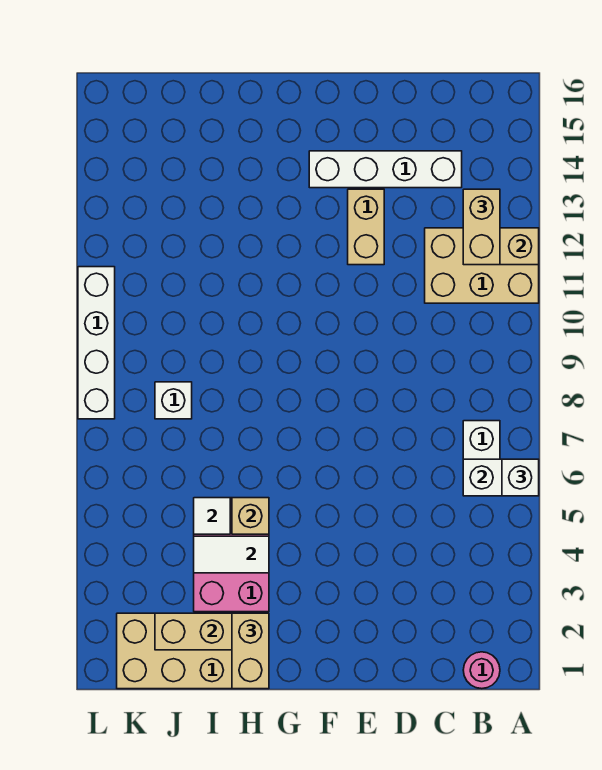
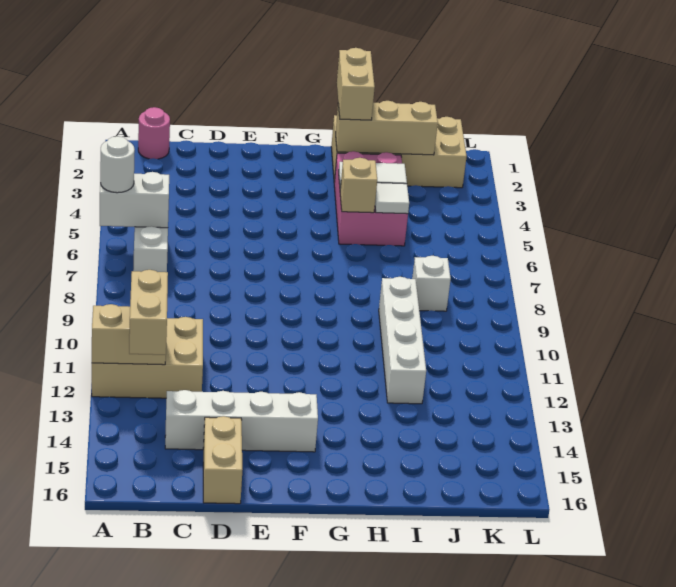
white brick A6 level 3 -> white round brick A6 level 3
tan brick E12:E13 level 1 -> tan brick D15:D16 level 1
white brick L8:L11 level 1 -> white brick I9:I12 level 1

